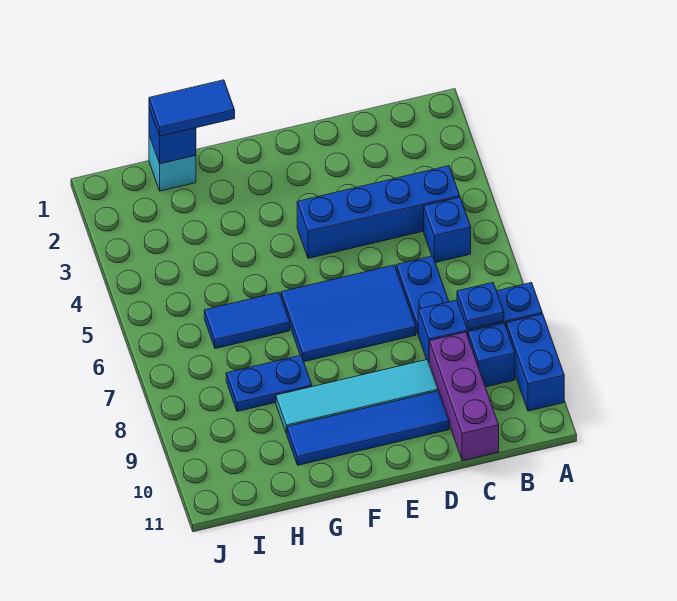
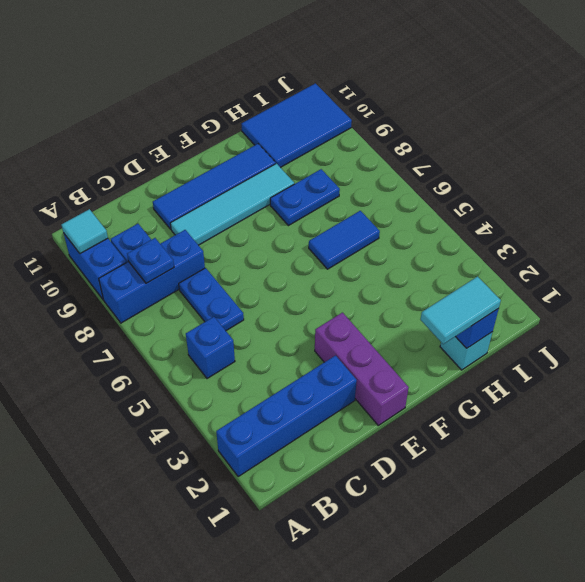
none -> cyan tile A10 level 2
blue brick B4:E4 level 1 -> blue brick A2:D2 level 1
purple brick C9:C11 level 1 -> purple brick E1:E3 level 1
blue tile D6:F7 level 1 -> blue tile H10:J11 level 1
blue tile G1:H1 level 3 -> cyan tile G1:H1 level 3

